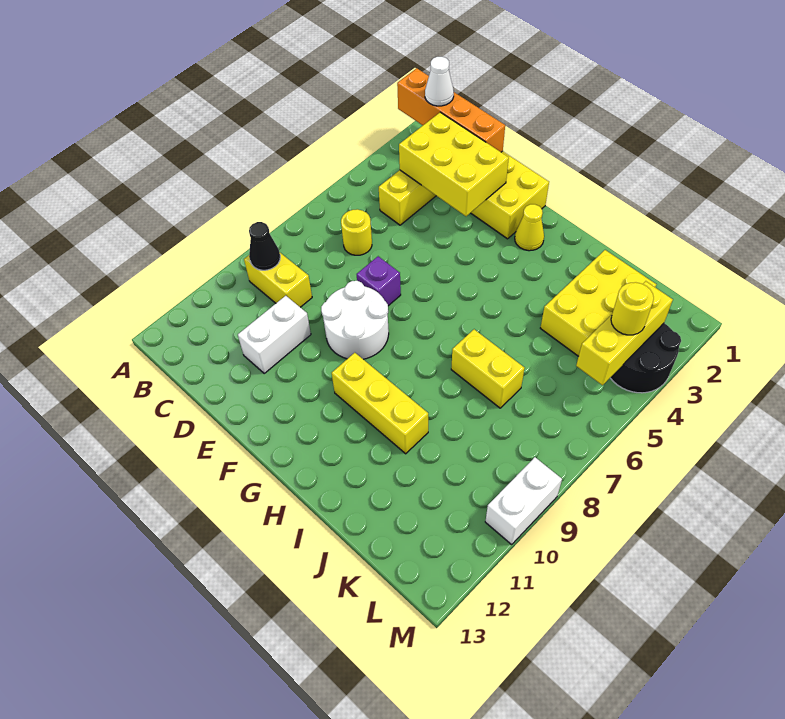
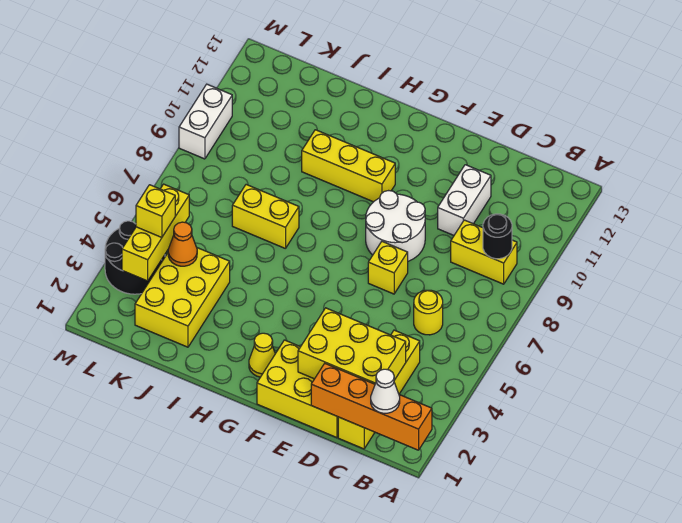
black cone B9 level 2 -> black round brick B9 level 2
purple brick E7 level 1 -> yellow brick E7 level 1
none -> orange cone K4 level 2
yellow round brick L4 level 3 -> yellow brick L4 level 3

